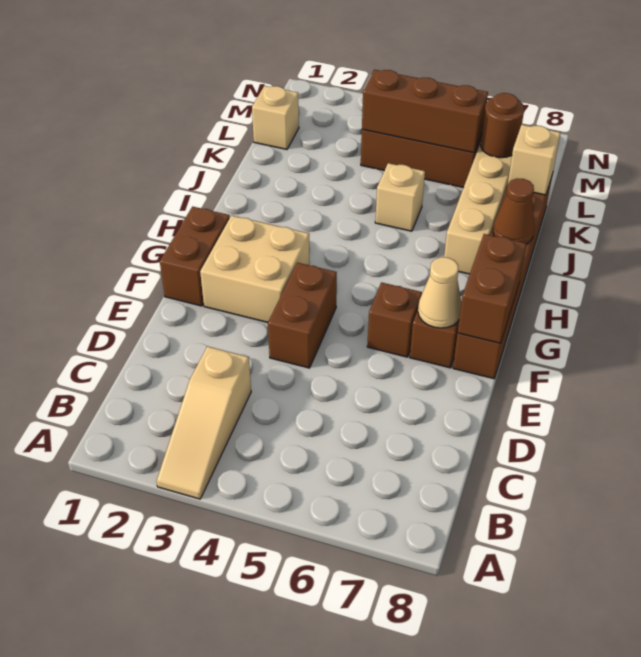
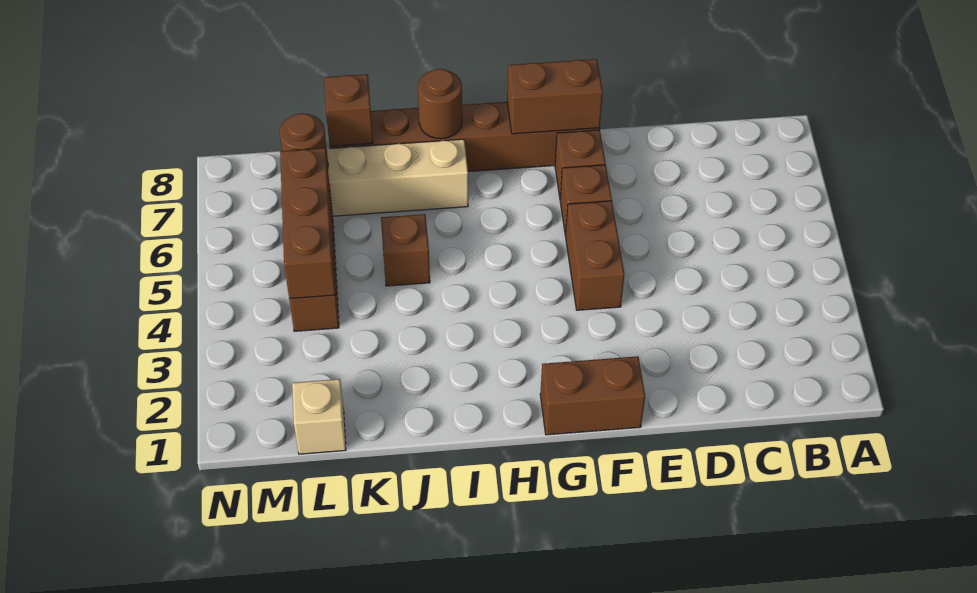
tan slope A3:C3 level 1 top C -> none
brown brick E4:F4 level 1 -> brown brick F4:F5 level 1
tan brick F2:G3 level 1 -> none
tan cone F7 level 2 -> none
brown cone I8 level 2 -> brown round brick I8 level 2
tan brick J5 level 1 -> brown brick J5 level 1
tan brick K8 level 2 -> brown brick K8 level 2

